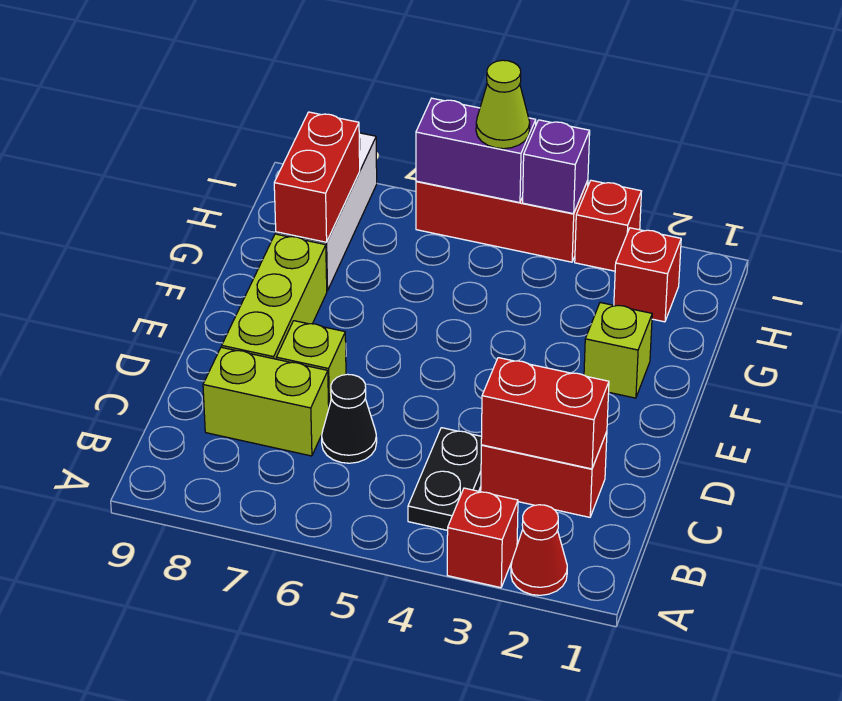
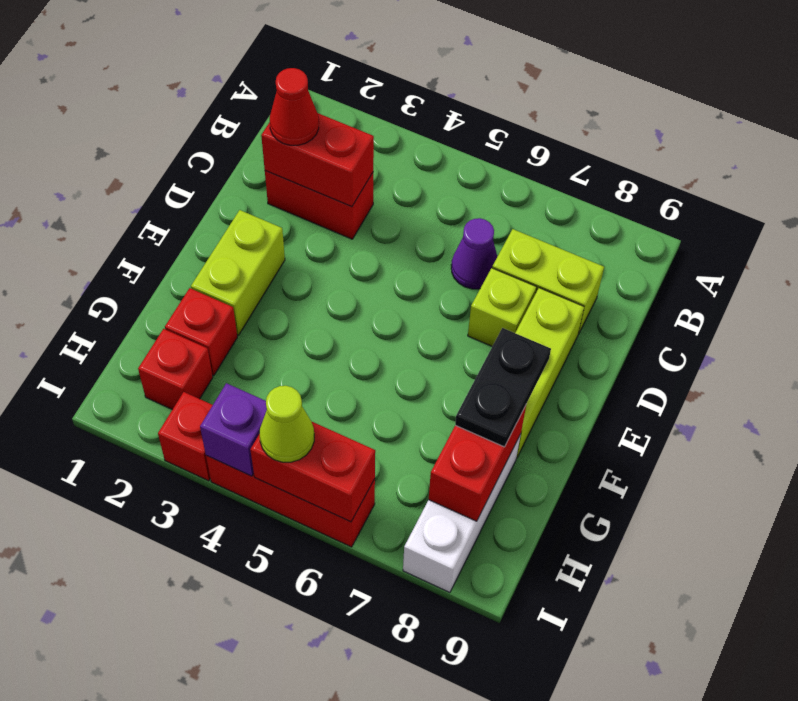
red cone A2 level 1 -> red cone C2 level 3
red brick A3 level 1 -> red brick G2 level 1
black plate B4:C4 level 1 -> black plate F8:G8 level 3
black cone C6 level 1 -> purple cone C6 level 1
lime brick F2 level 1 -> lime brick E2:F2 level 1
purple brick I5:I6 level 2 -> red brick I5:I6 level 2

